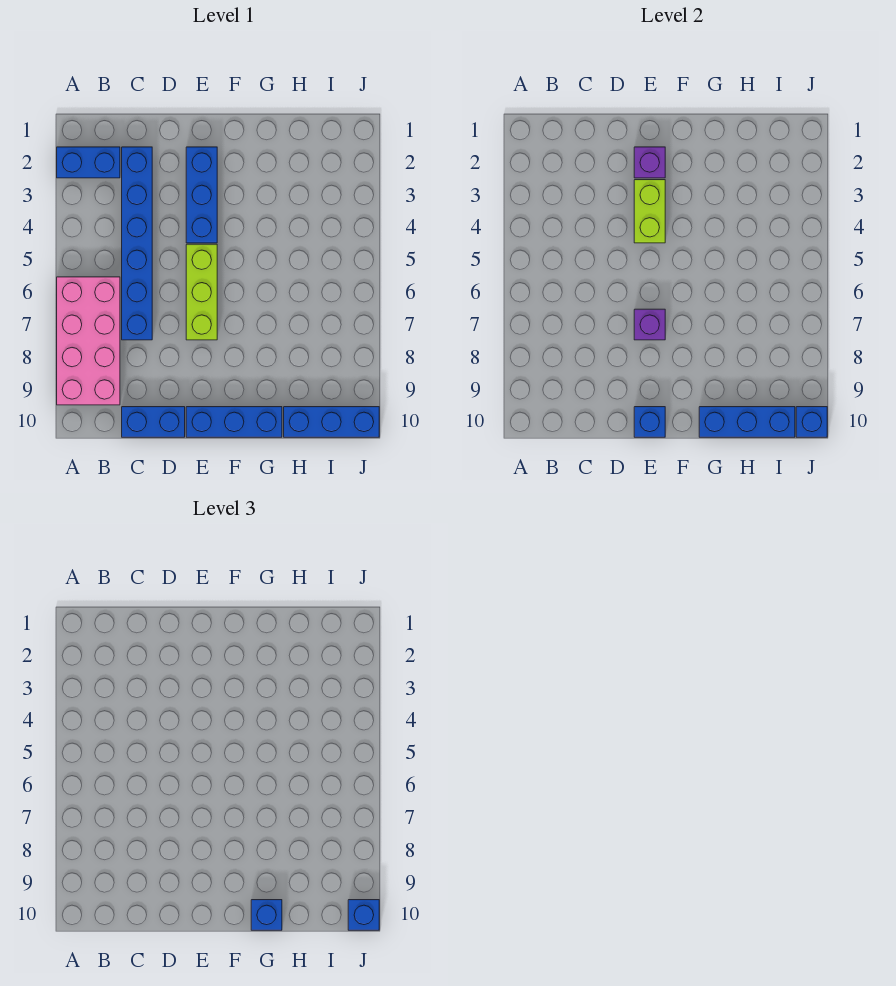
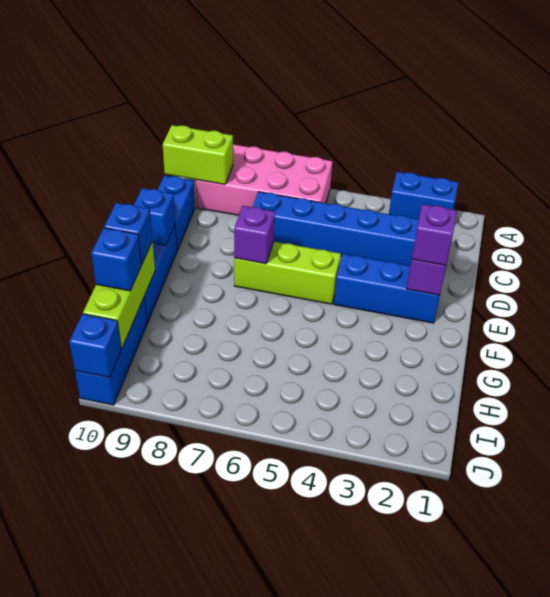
blue brick A2:B2 level 1 -> blue brick A2:A3 level 1
none -> purple brick E2 level 3
lime brick E3:E4 level 2 -> lime brick B9:B10 level 2
blue brick G10:I10 level 2 -> lime brick G10:I10 level 2
blue brick J10 level 3 -> blue brick H10 level 3

